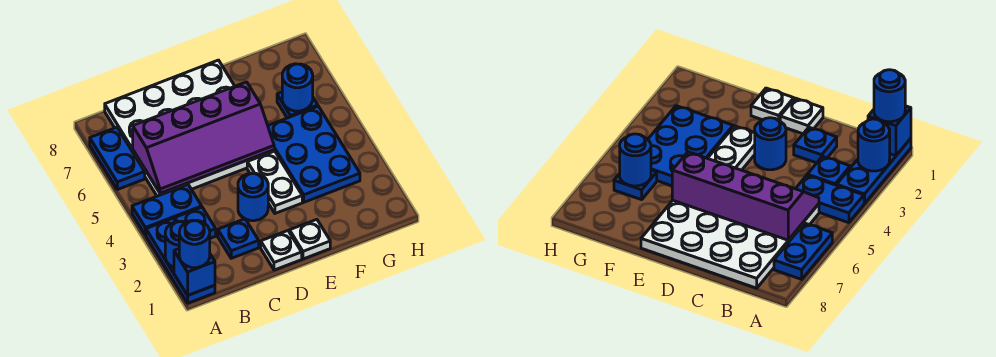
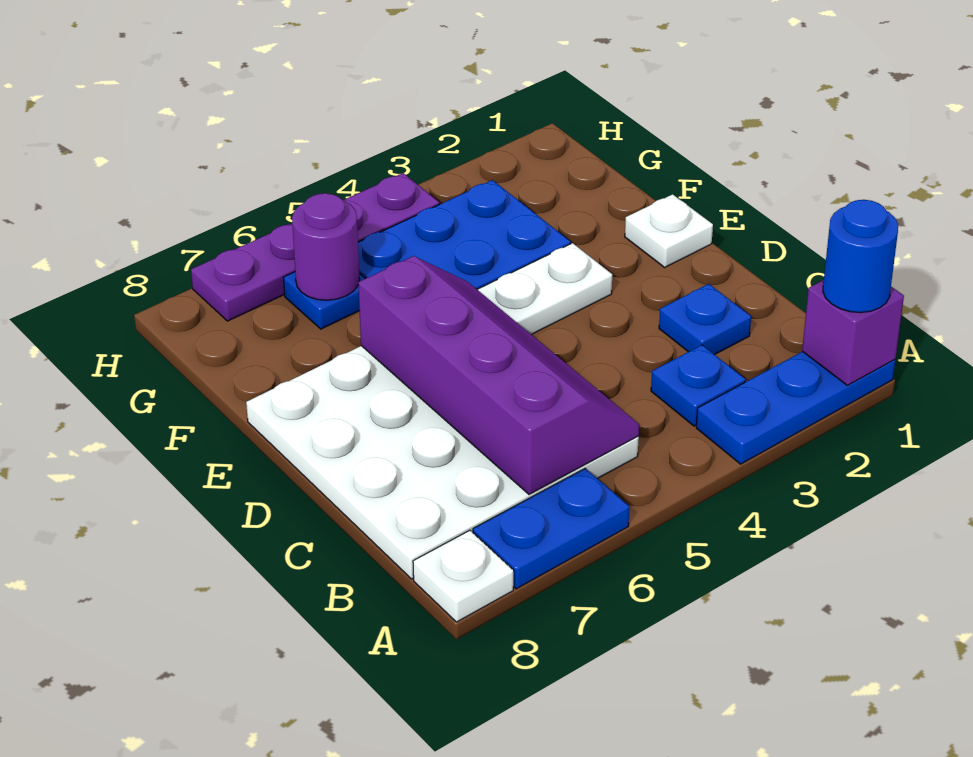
blue brick A1 level 2 -> purple brick A1 level 2
blue round brick A2 level 2 -> none
blue plate A4:B4 level 1 -> none
white plate D1 level 1 -> white plate A8 level 1
blue round brick D3 level 1 -> none
blue round brick G6 level 2 -> purple round brick G6 level 2
none -> purple plate H4:H7 level 1

